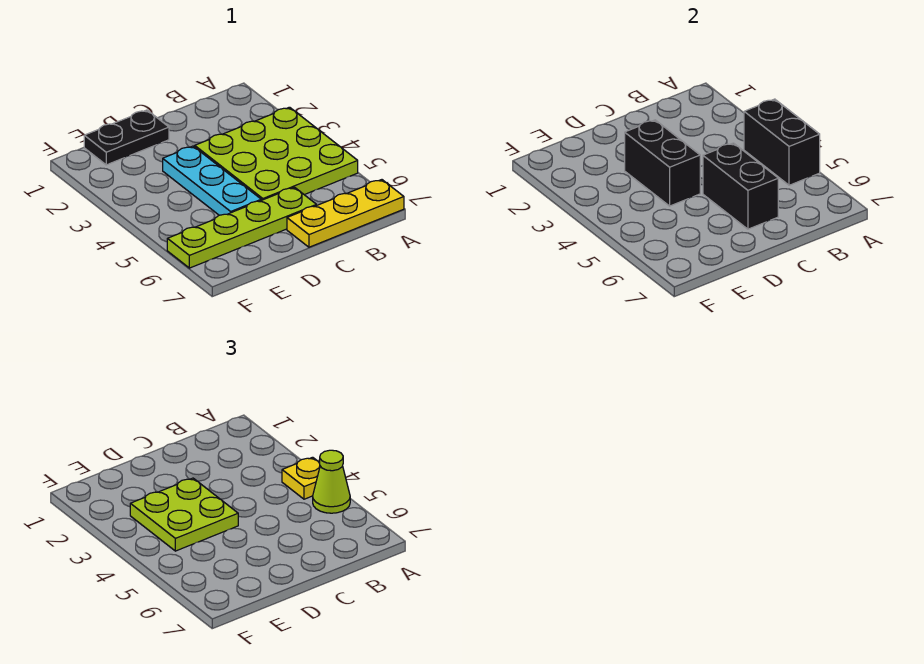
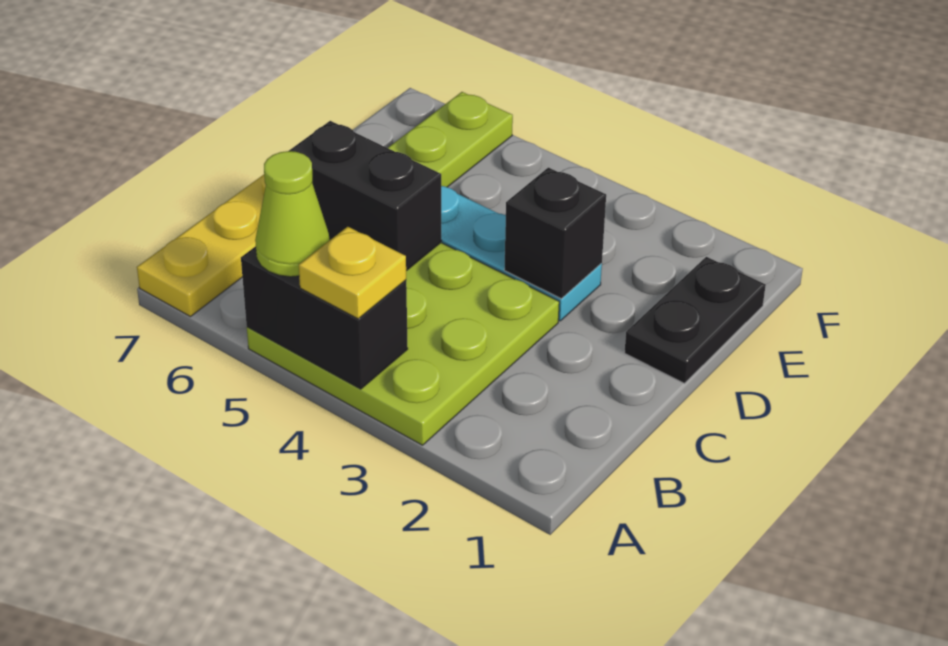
black brick D3:D4 level 2 -> black brick D3 level 2
lime plate D3:E4 level 3 -> none

